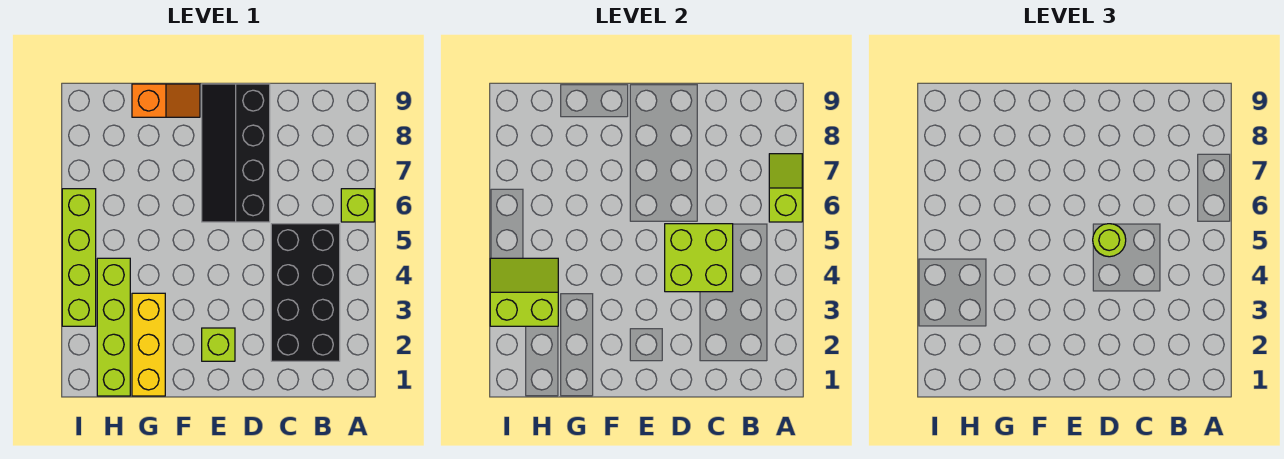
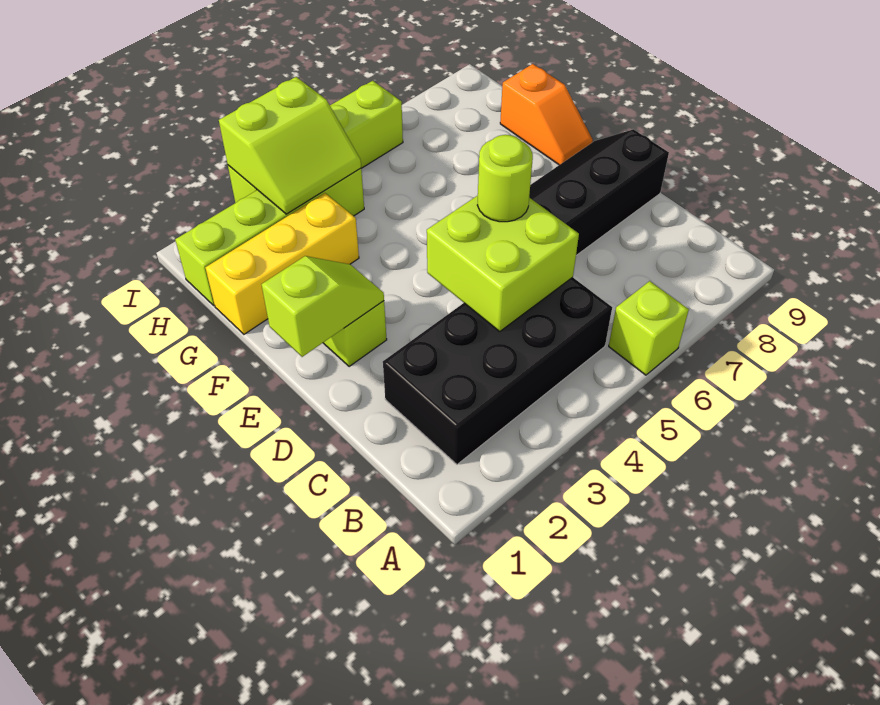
lime slope A6:A7 level 2 top 6 -> lime slope E1:E2 level 2 top 1
lime slope H3:I4 level 2 top 3 -> lime slope H3:I4 level 2 top I

